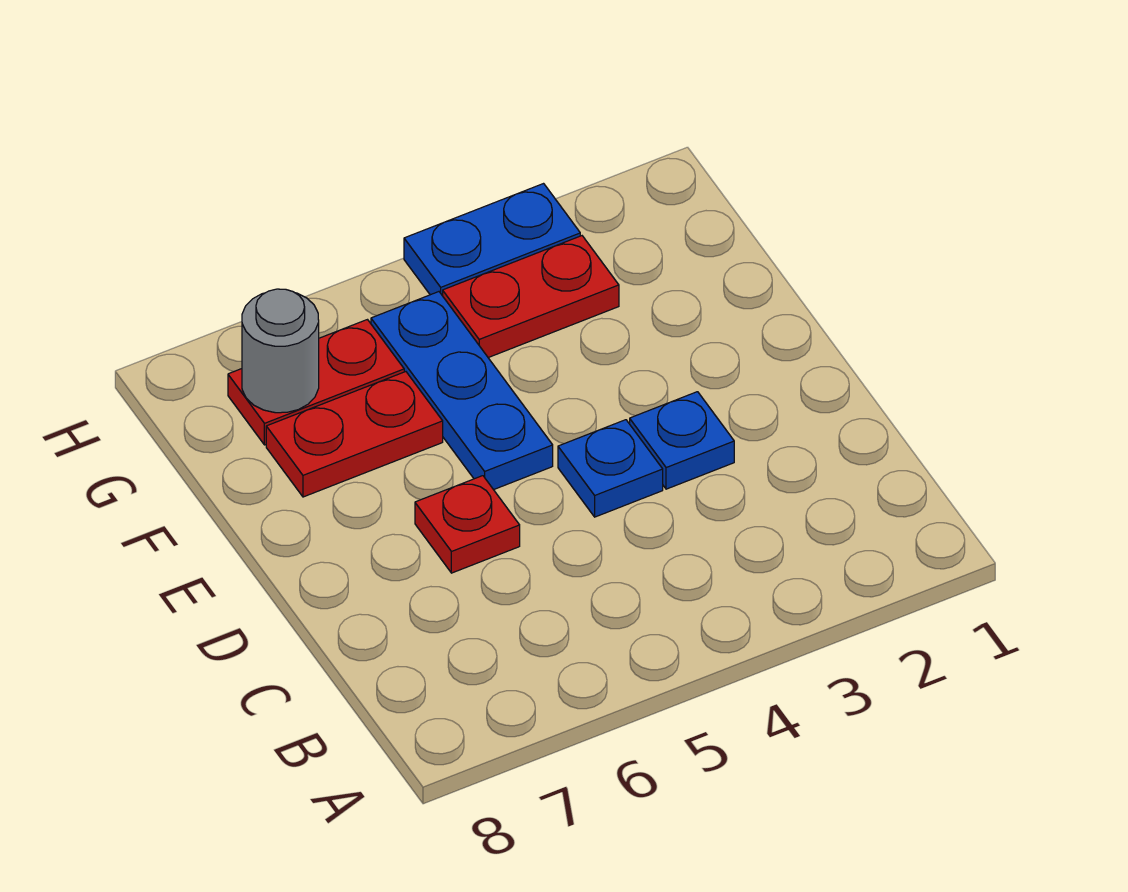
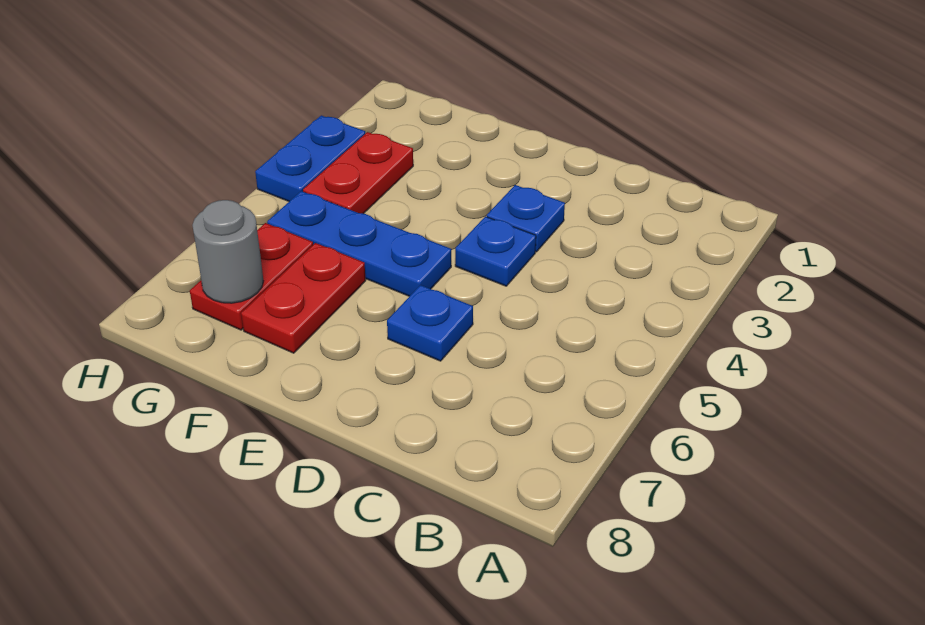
red plate D6 level 1 -> blue plate D6 level 1

